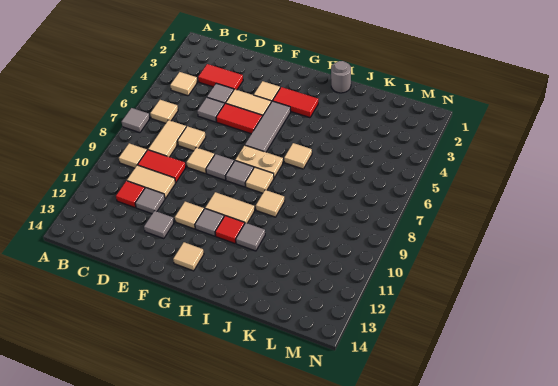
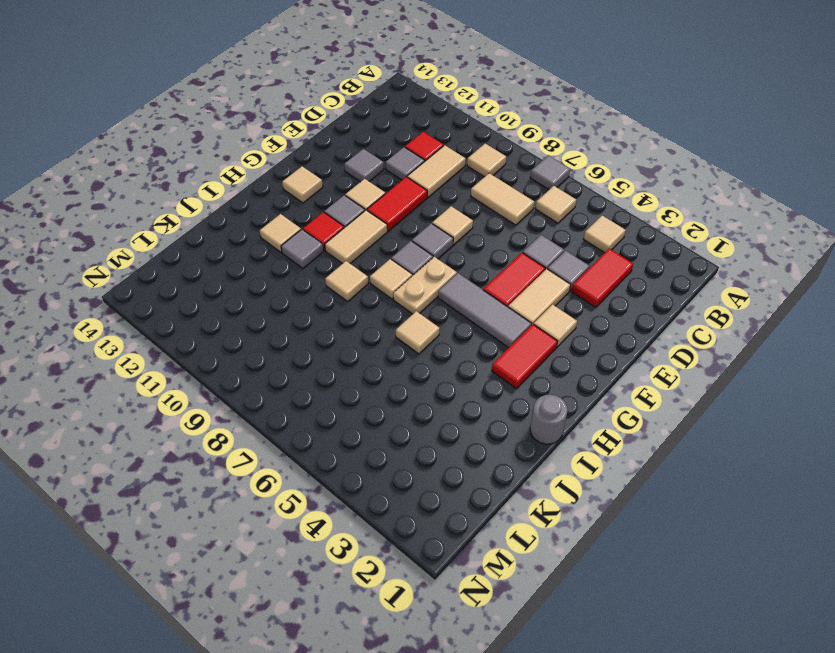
red tile C9:D9 level 1 -> red tile E10:F10 level 1
tan tile D7 level 1 -> tan tile I12 level 1

